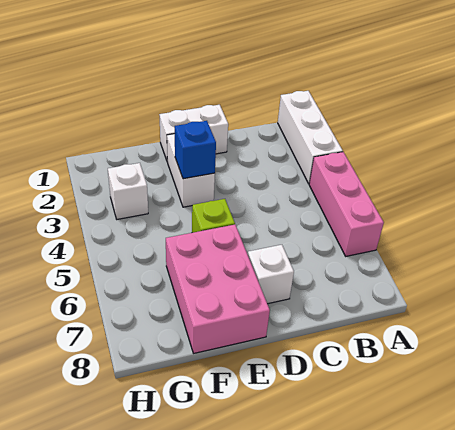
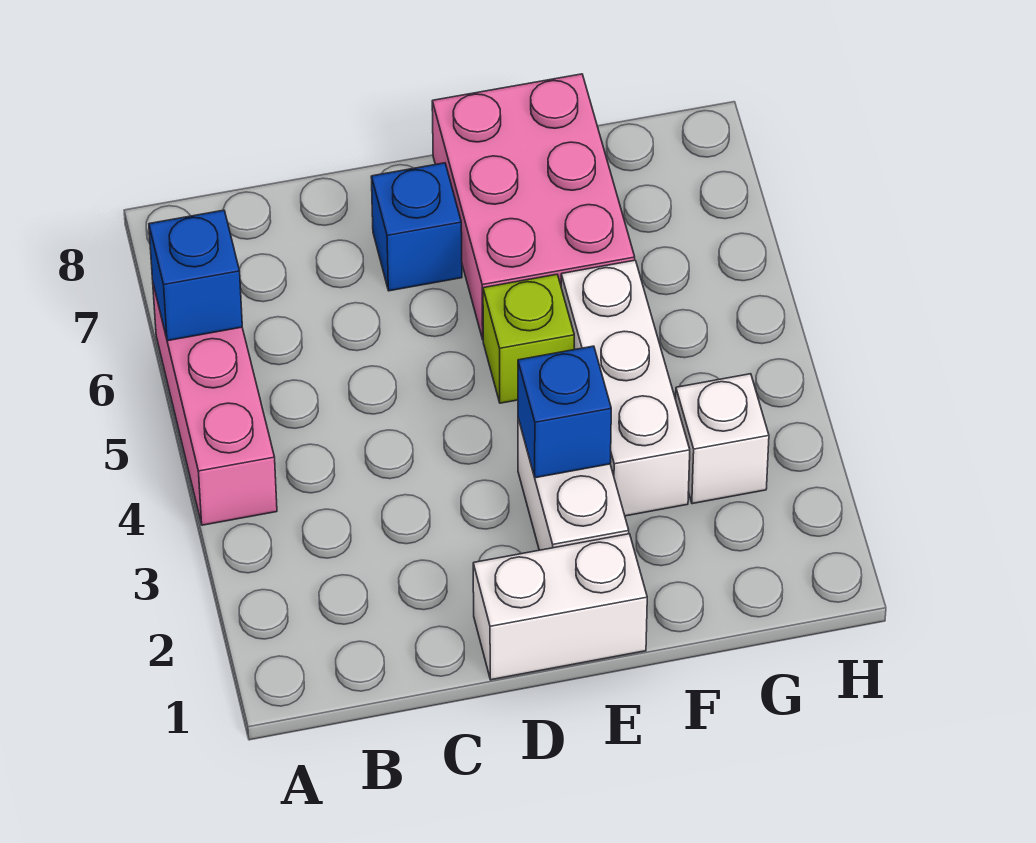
white brick A1:A3 level 1 -> white brick F3:F5 level 1
none -> blue brick A6 level 2
white brick D7 level 1 -> blue brick D7 level 1

